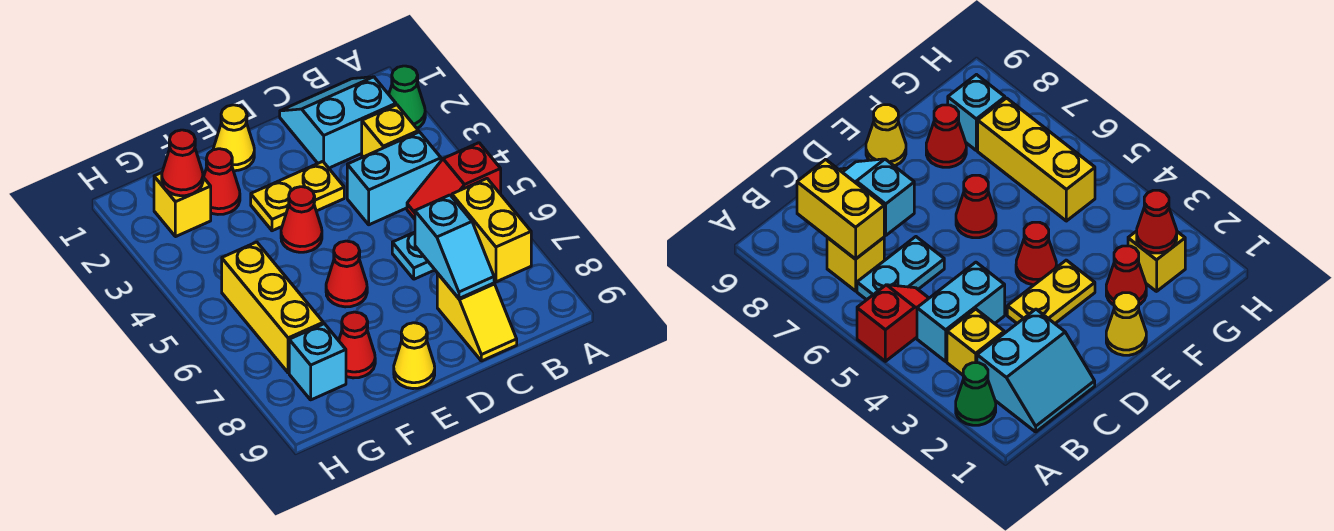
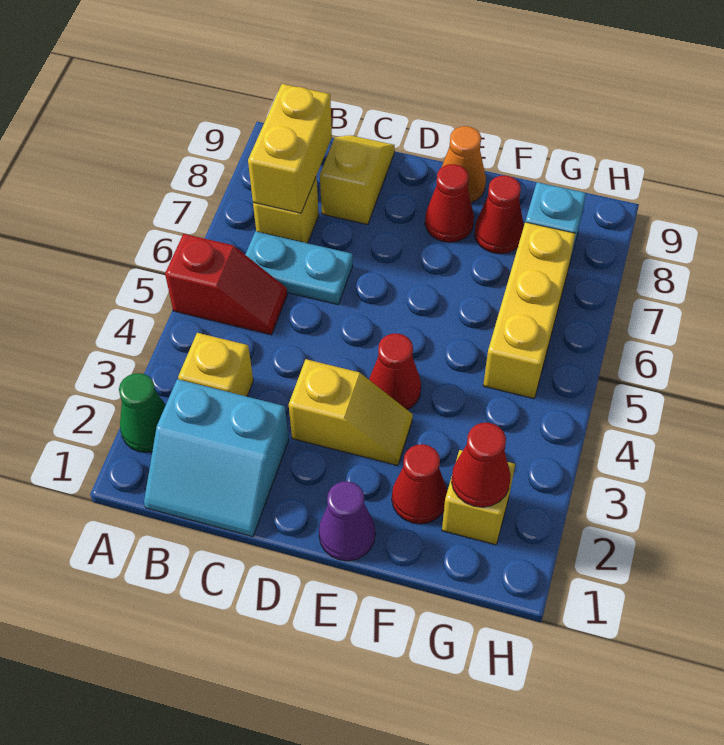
cyan brick B4:C4 level 1 -> none
cyan slope C7:C8 level 2 top 7 -> none
yellow plate D3:E3 level 1 -> yellow slope D3:E3 level 1 top D
yellow cone E1 level 1 -> purple cone E1 level 1
red cone E6 level 1 -> red cone E8 level 1
yellow cone E9 level 1 -> orange cone E9 level 1

